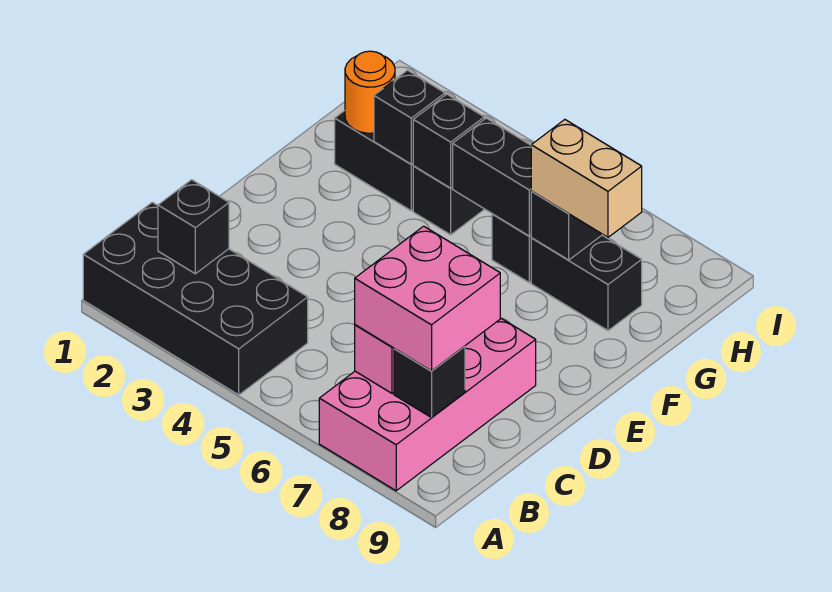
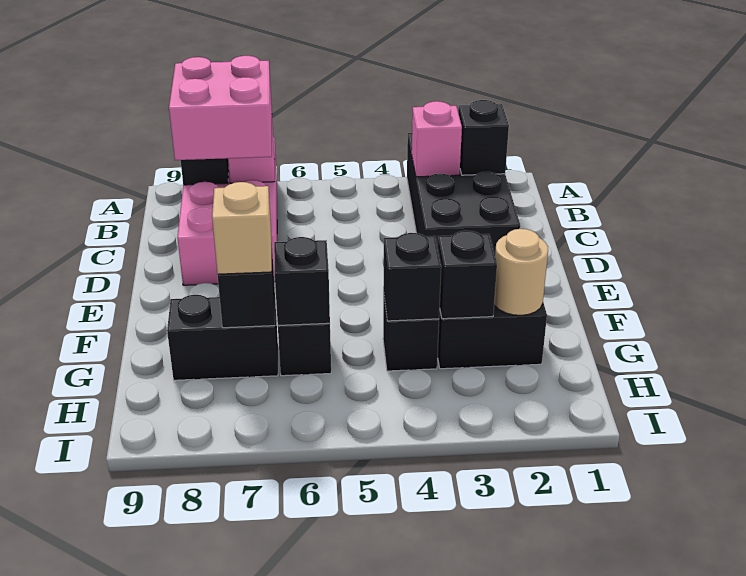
black brick A1:B4 level 1 -> black brick A2:D3 level 1
none -> pink brick B3 level 2
orange round brick G2 level 2 -> tan round brick G2 level 2
black brick G5:G6 level 2 -> black brick G6 level 2
tan brick G7:G8 level 3 -> tan brick G7 level 3

